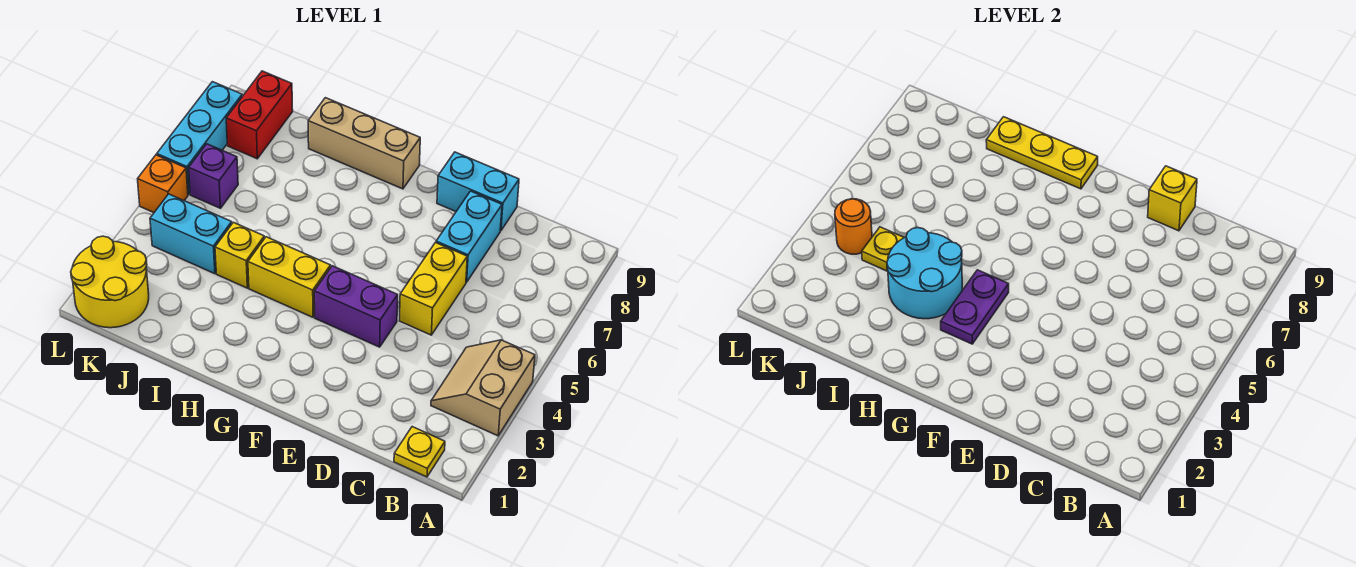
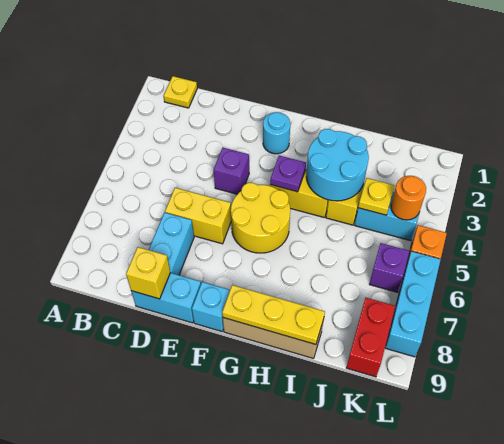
tan slope A3:B4 level 1 top A -> none
yellow brick D5:D6 level 1 -> yellow brick D6:E6 level 1
purple brick E4:F4 level 1 -> purple brick E4 level 1
none -> cyan round brick F2 level 1
none -> cyan brick F9 level 1
purple plate G3:G4 level 2 -> purple plate G4 level 2
yellow round brick K1:L2 level 1 -> yellow round brick F5:G6 level 1

